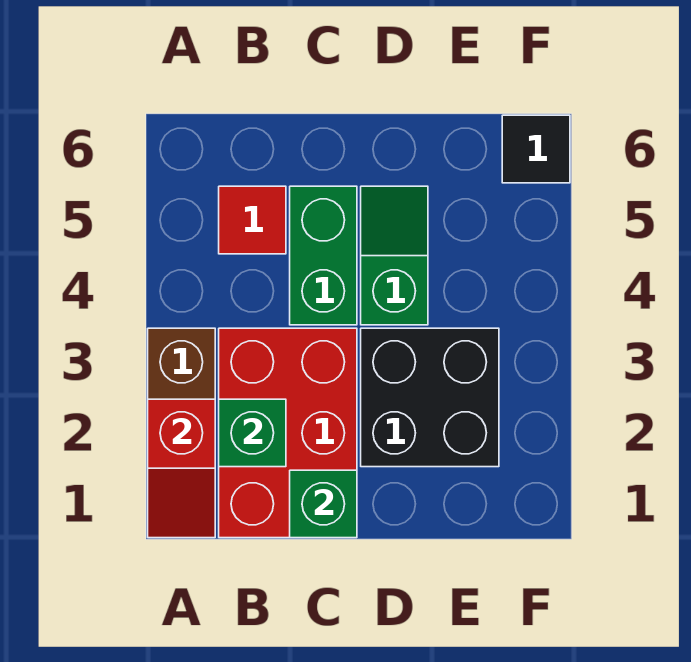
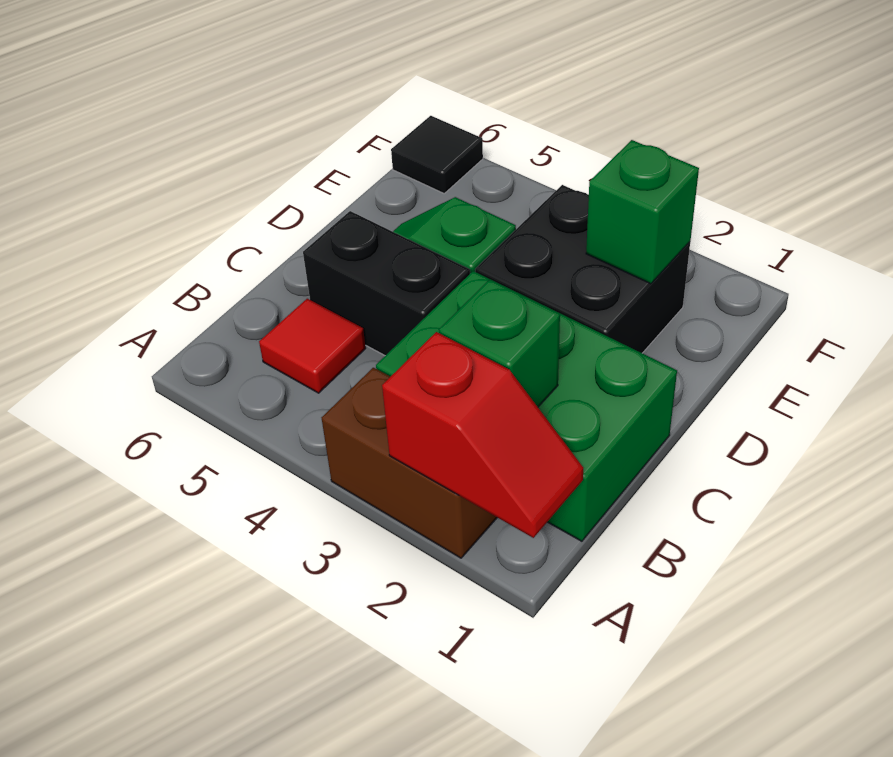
red brick B1:C3 level 1 -> green brick B1:C3 level 1
green brick C1 level 2 -> green brick E2 level 2
green brick C4:C5 level 1 -> black brick C4:C5 level 1

